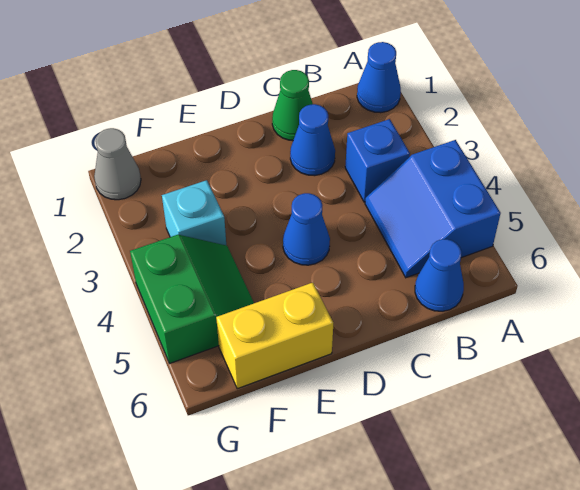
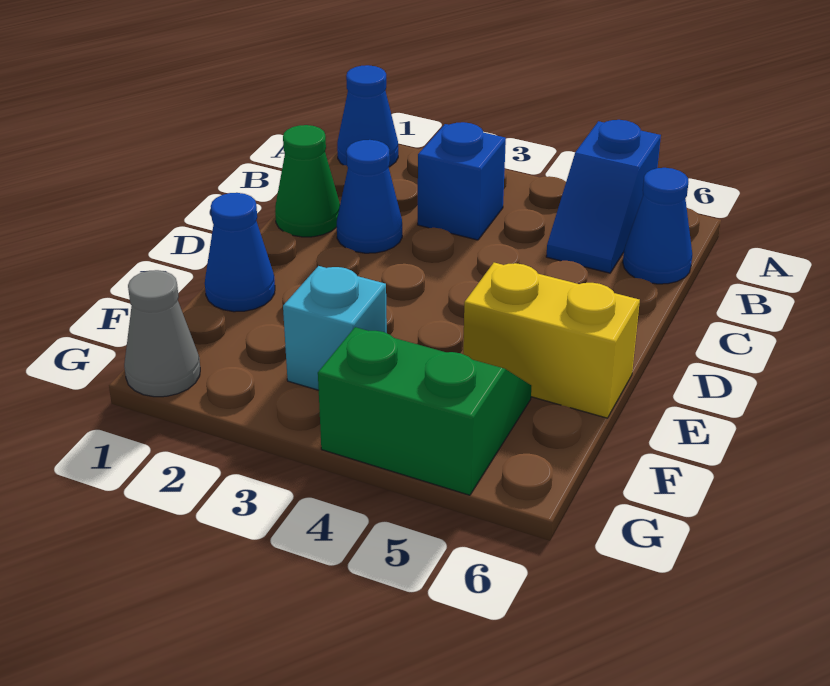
blue slope A4:B5 level 1 top A -> blue slope A5:B5 level 1 top A
blue cone D4 level 1 -> blue cone E1 level 1
yellow brick E6:F6 level 1 -> yellow brick E5:E6 level 1

